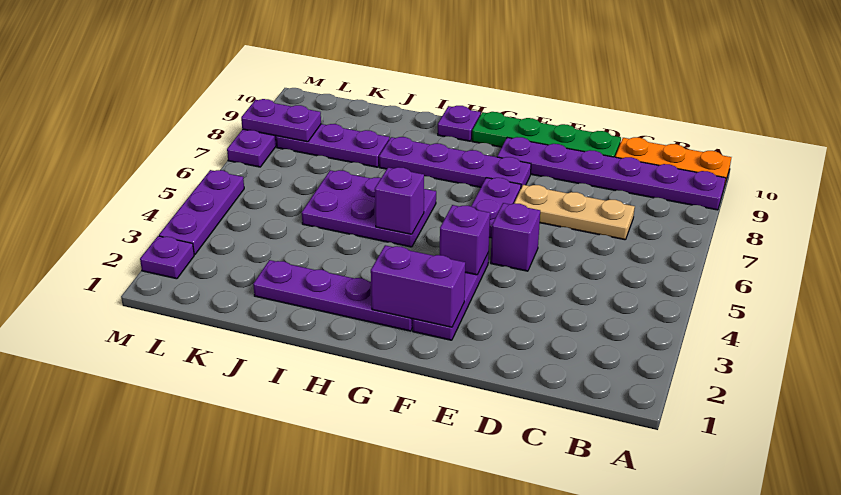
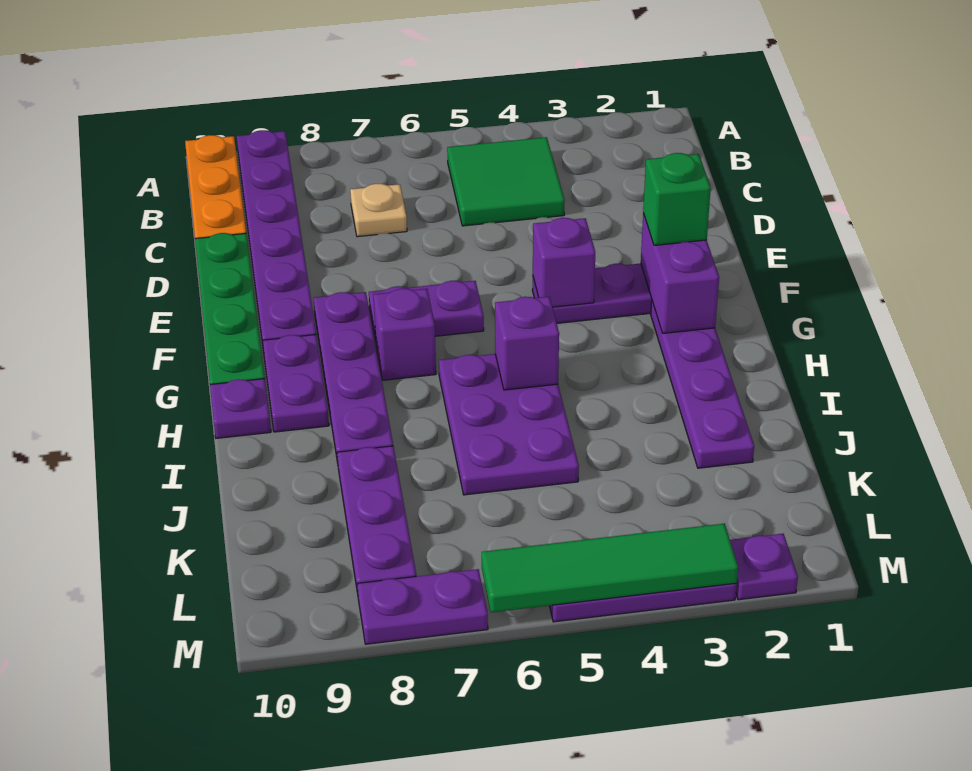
none -> green tile B4:C5 level 1
tan plate C7:E7 level 1 -> tan plate C7 level 1
purple brick E5 level 1 -> purple brick G7 level 1
none -> green brick F2 level 3
purple plate L8:M8 level 2 -> purple plate G9:H9 level 1
none -> green tile M3:M6 level 2

